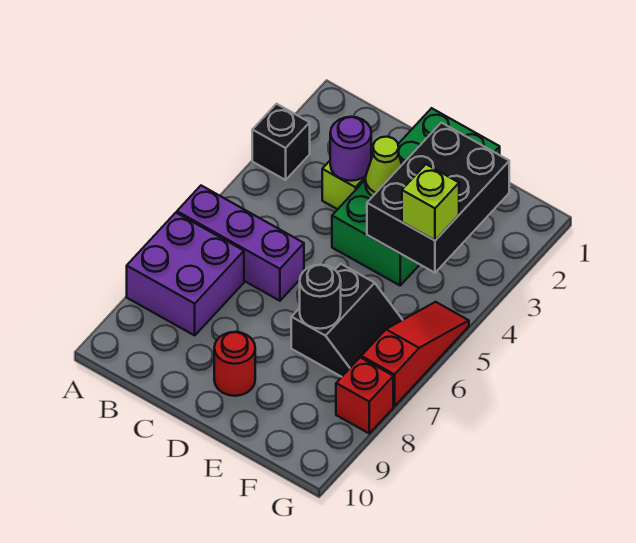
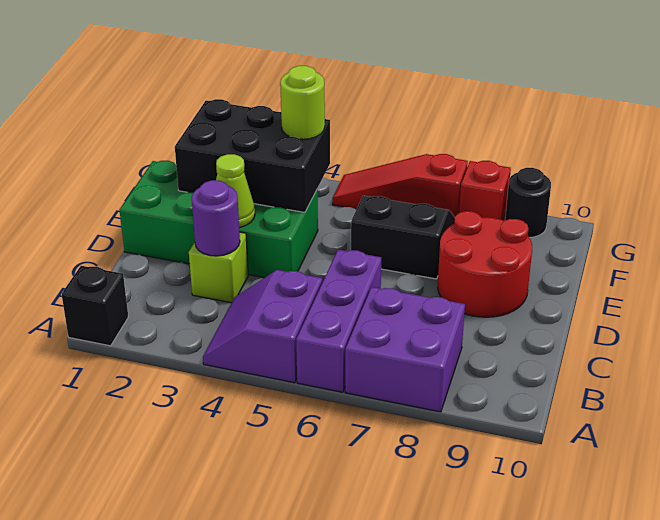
black brick A3 level 1 -> black brick A1 level 1
none -> purple slope A4:B5 level 1 top 5
red round brick D9 level 1 -> red round brick D8:E9 level 1
black round brick E7 level 2 -> black round brick G9 level 1
lime brick F4 level 3 -> lime round brick F4 level 3

